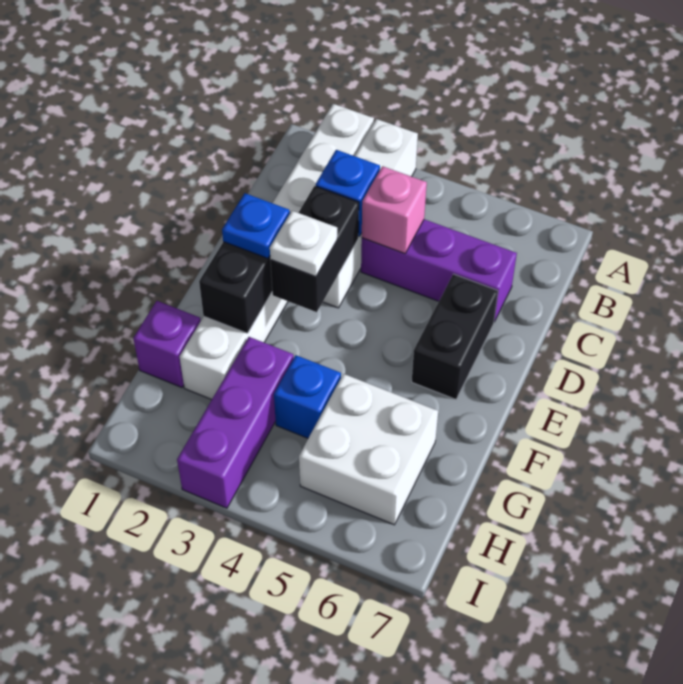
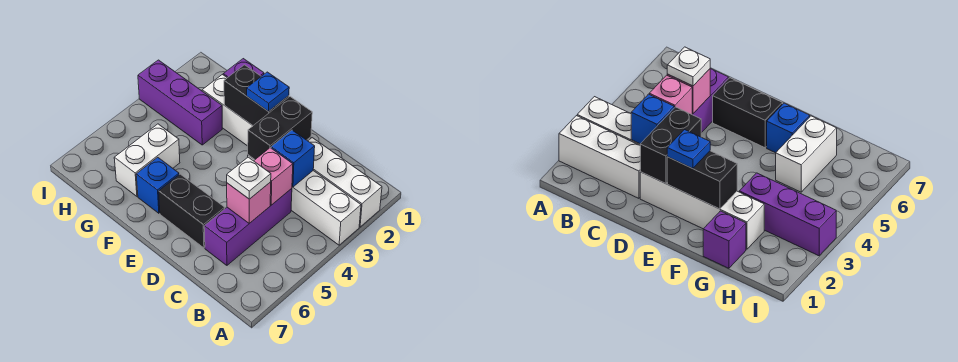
none -> pink brick C5 level 2
black brick D3:E3 level 2 -> black brick D2:D3 level 2
white plate E3 level 3 -> white plate C5 level 3
blue brick G4 level 1 -> blue brick F6 level 1
white brick G5:H6 level 1 -> white brick G5:G6 level 1

